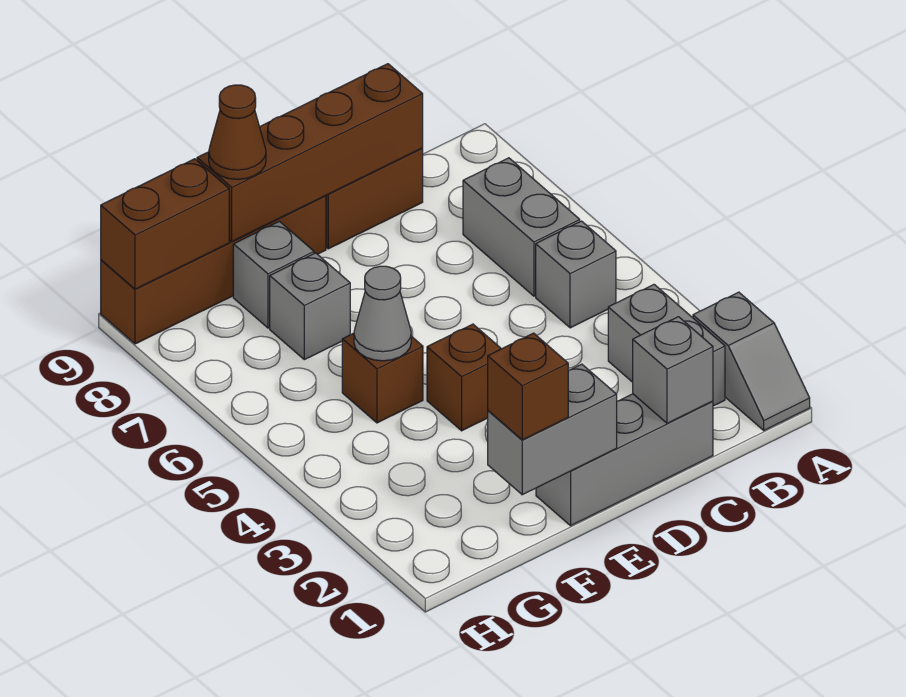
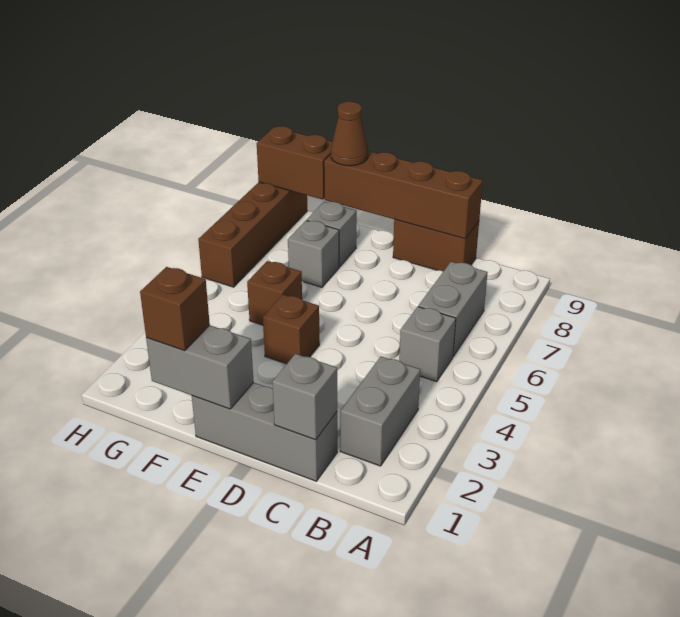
grey slope A1:A2 level 1 top 2 -> none
brown brick E9:H9 level 1 -> brown brick H6:H9 level 1
grey cone F5 level 2 -> none

